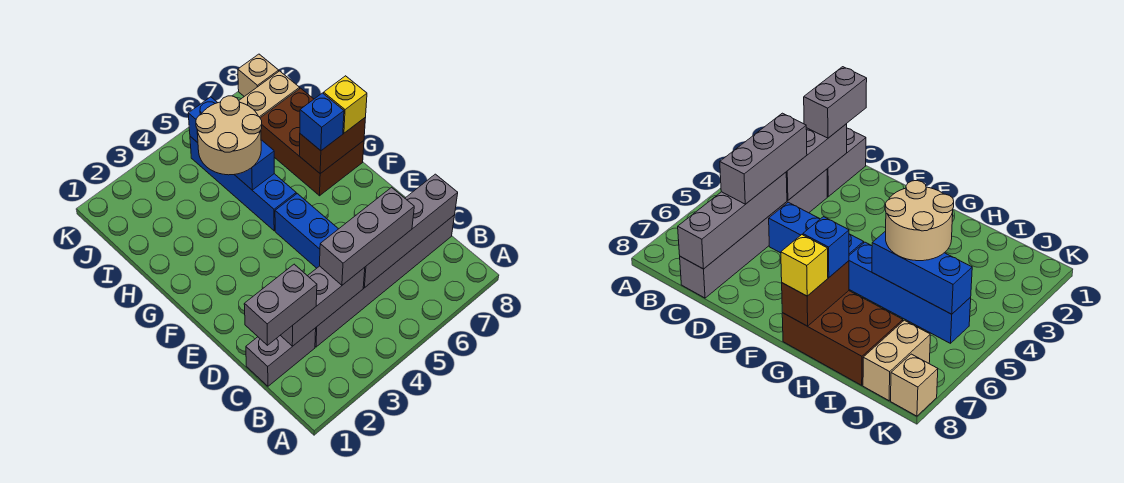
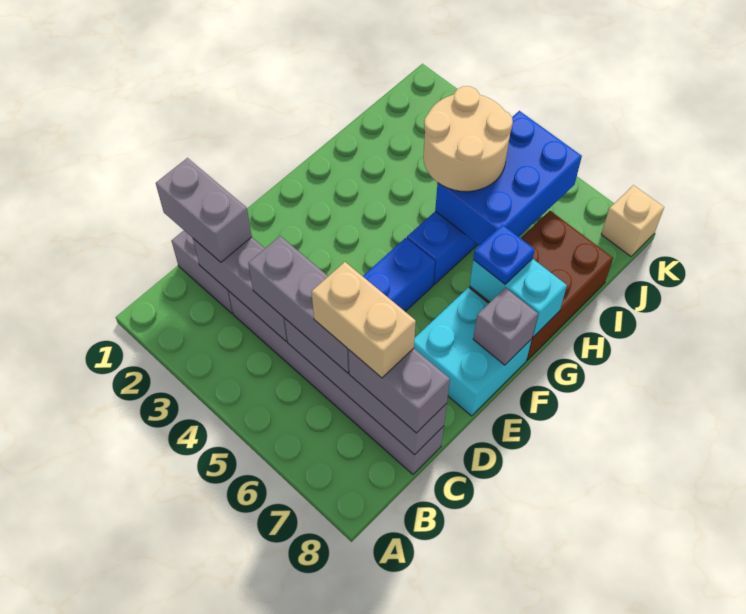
none -> grey brick C7:C8 level 3
none -> cyan brick E7:F8 level 1
none -> grey brick F8 level 2
brown brick G7:G8 level 2 -> cyan brick G7:G8 level 2
blue brick G7 level 3 -> blue plate G7 level 3
yellow brick G8 level 3 -> none
blue brick H5:J5 level 2 -> blue brick H5:J6 level 2
tan brick J7:J8 level 1 -> tan brick C6:C7 level 4

